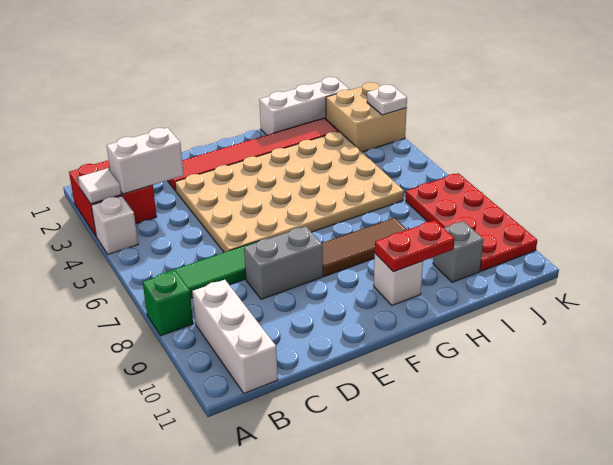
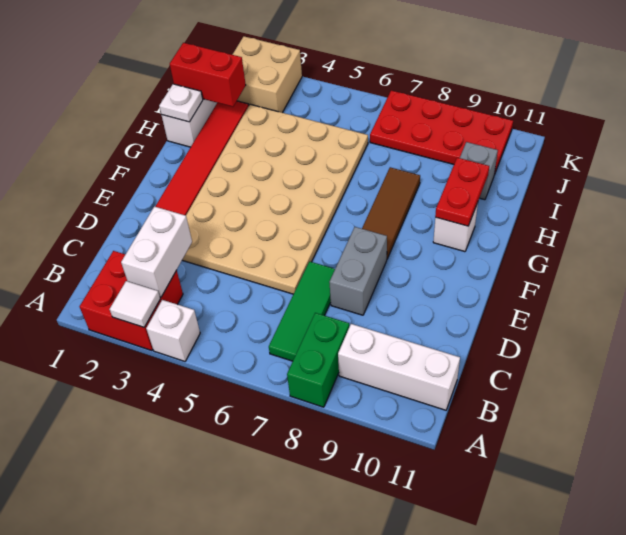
green brick A8 level 1 -> green brick A8:B8 level 1
none -> red brick I1:I2 level 2
white plate K3 level 2 -> white plate H1 level 2

